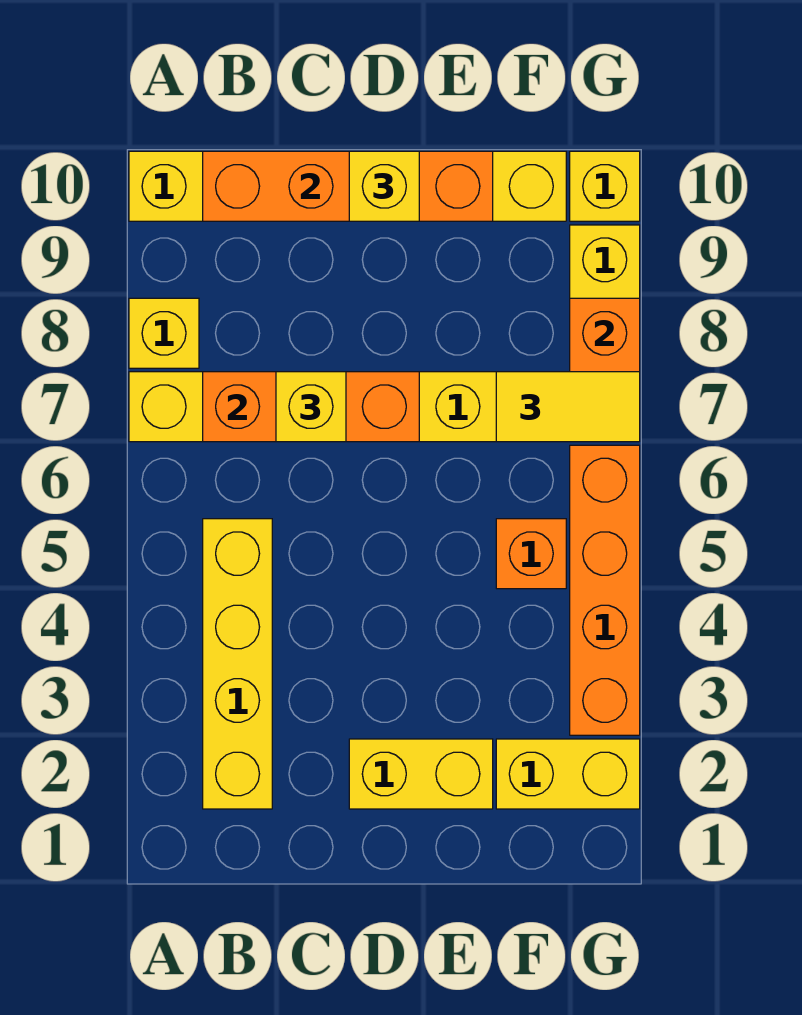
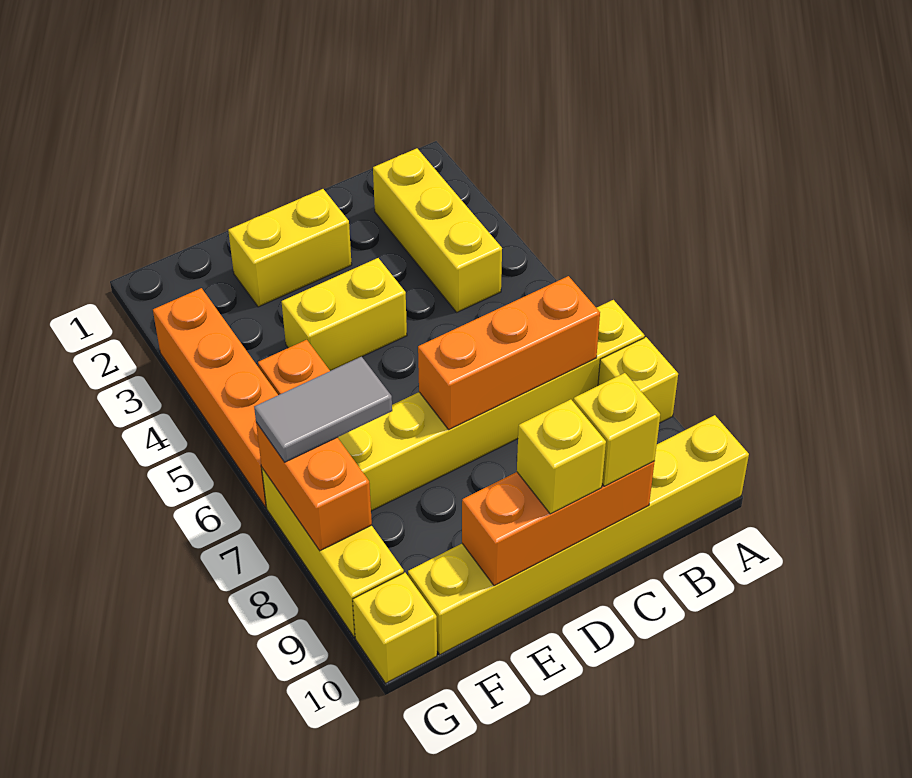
yellow brick B2:B5 level 1 -> yellow brick B2:B4 level 1
orange brick B10:E10 level 2 -> orange brick C10:E10 level 2
yellow brick C7 level 3 -> yellow brick C10 level 3
yellow brick F2:G2 level 1 -> yellow brick D4:E4 level 1
yellow tile F7:G7 level 3 -> grey tile F7:G7 level 3

